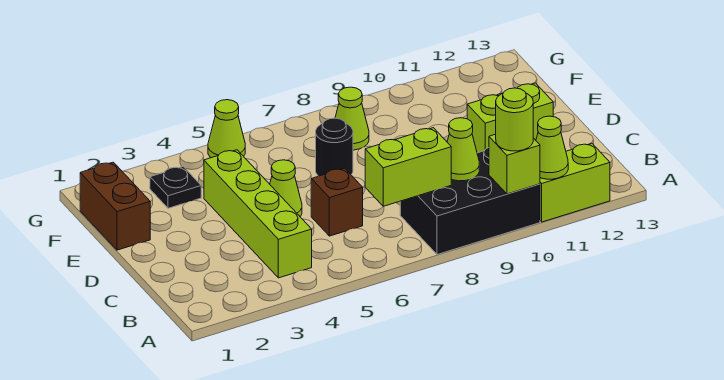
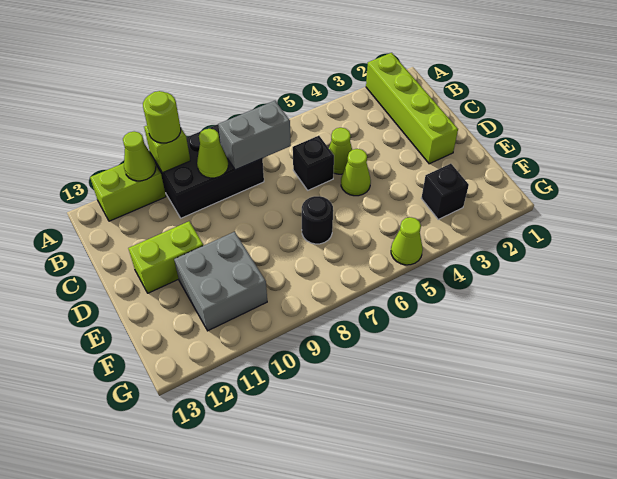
lime brick B4:E4 level 1 -> lime brick A2:D2 level 1
lime brick B7:B8 level 2 -> grey brick B7:B8 level 2
brown brick C6 level 1 -> black brick C6 level 1
brown brick E1:F1 level 1 -> none
none -> grey brick E10:F11 level 1
black plate F3 level 1 -> black brick F3 level 1
lime cone F8 level 1 -> lime cone C5 level 1

